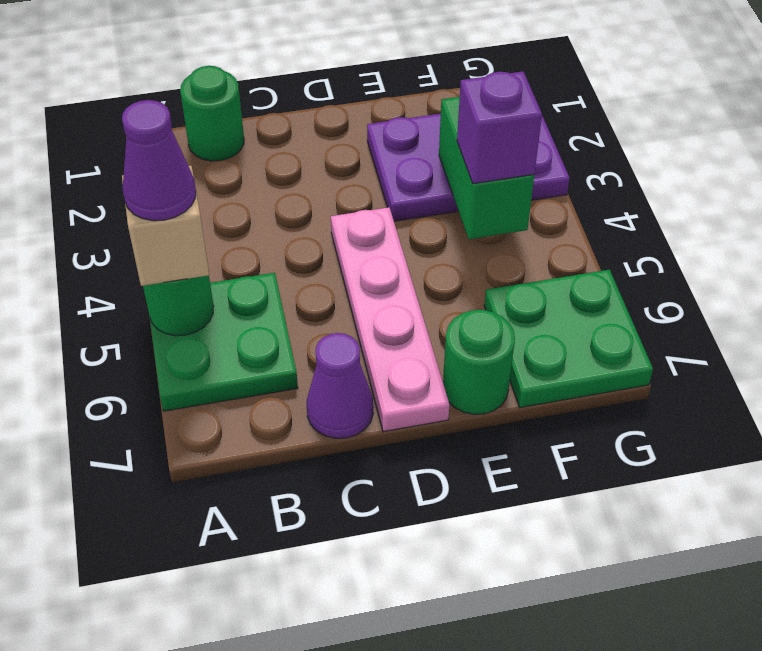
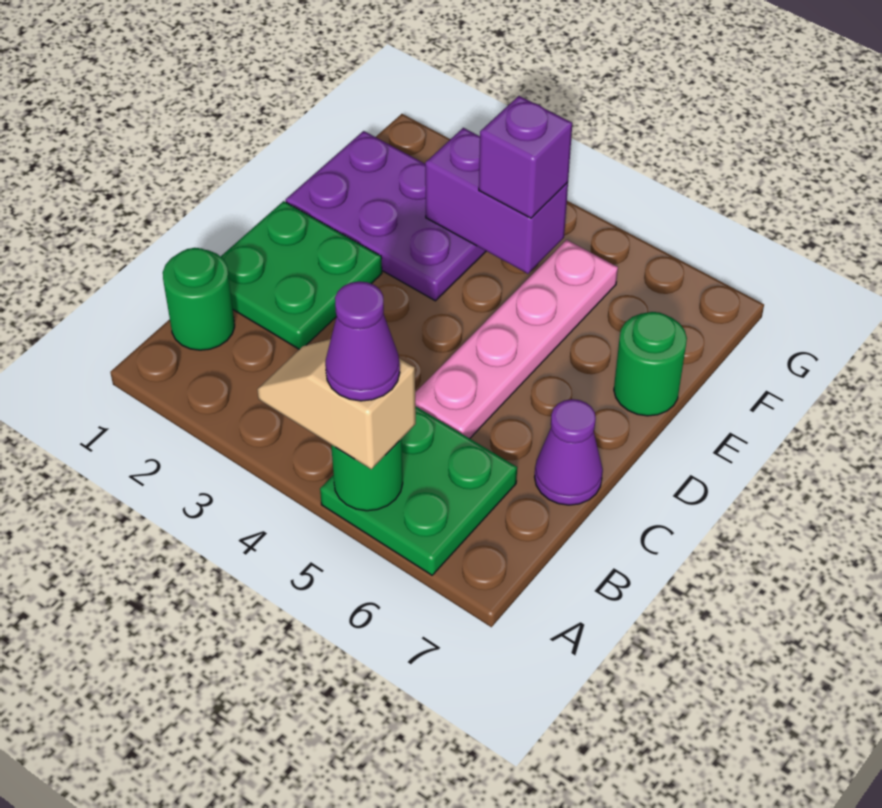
pink plate D4:D7 level 1 -> pink plate C5:F5 level 1
purple plate E2:G3 level 1 -> purple plate E1:F3 level 1
green brick F3:F4 level 2 -> purple brick F3:F4 level 2
green plate F6:G7 level 1 -> green plate C1:D2 level 1

